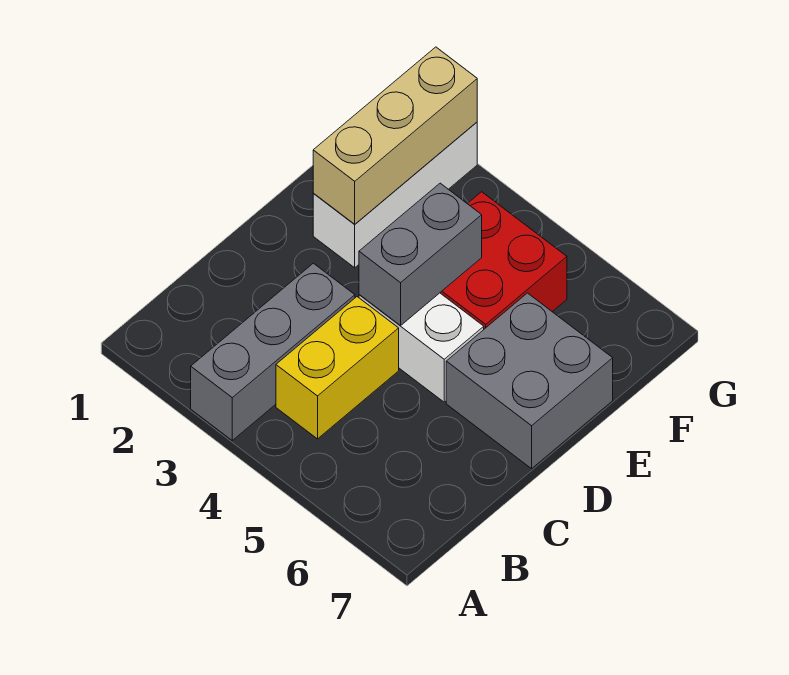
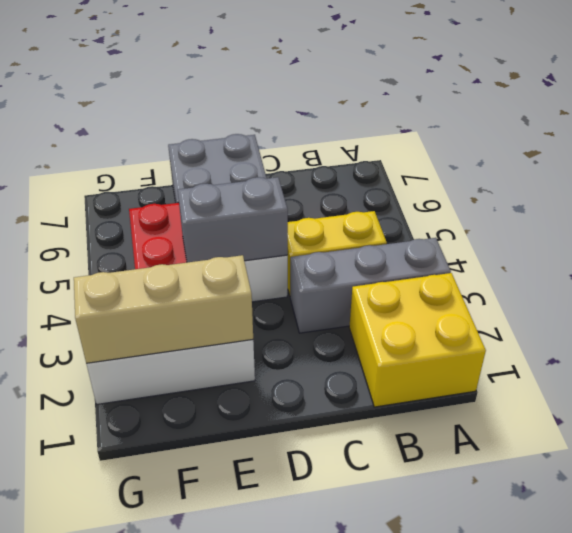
none -> yellow brick A1:B2 level 1

